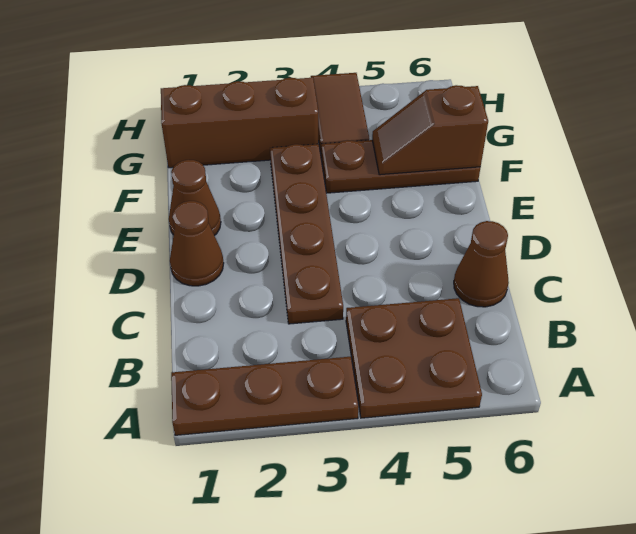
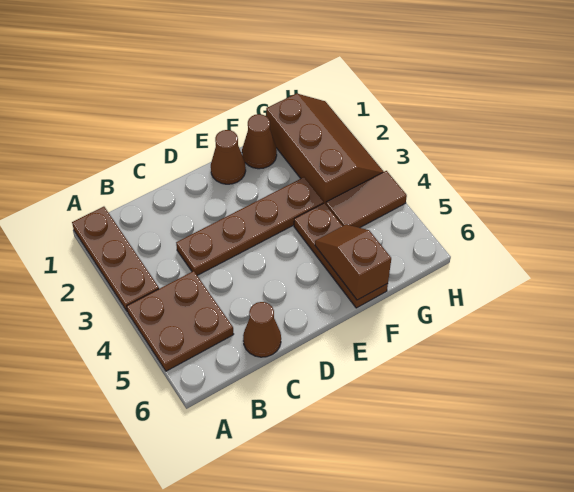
brown cone D1 level 1 -> brown cone F1 level 1

